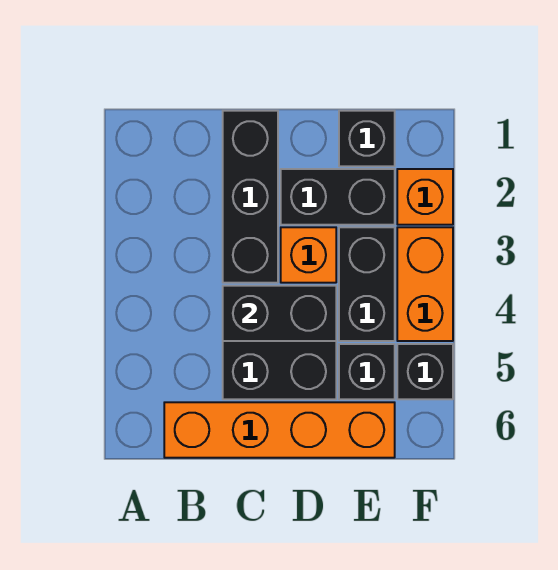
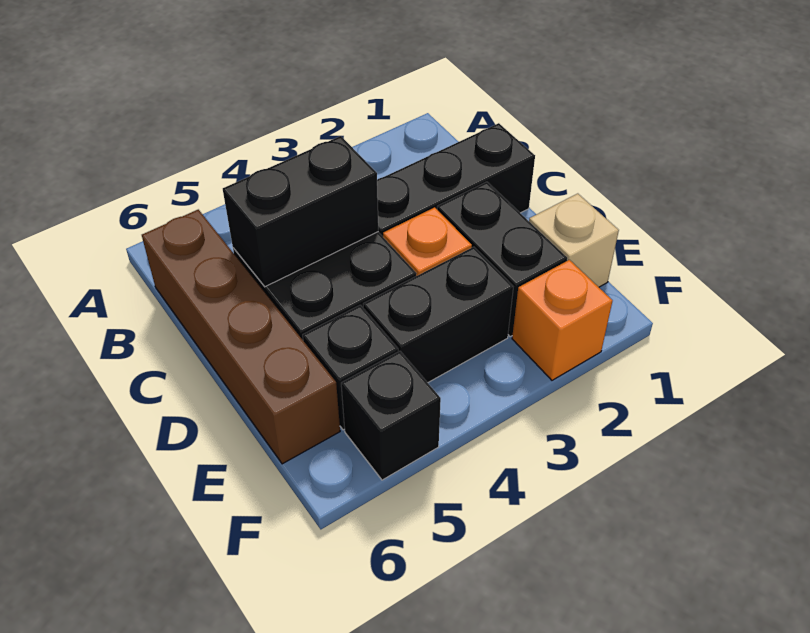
orange brick B6:E6 level 1 -> brown brick B6:E6 level 1
black brick C4:D4 level 2 -> black brick C4:C5 level 2
black brick E1 level 1 -> tan brick E1 level 1
orange brick F3:F4 level 1 -> none

